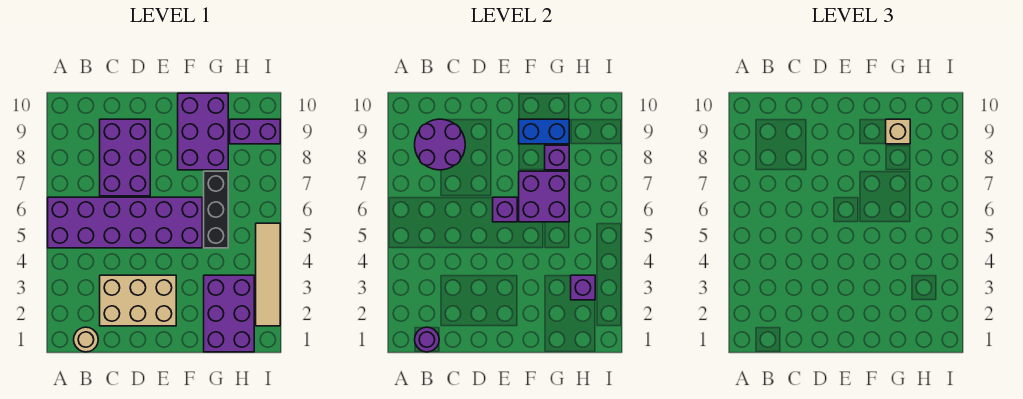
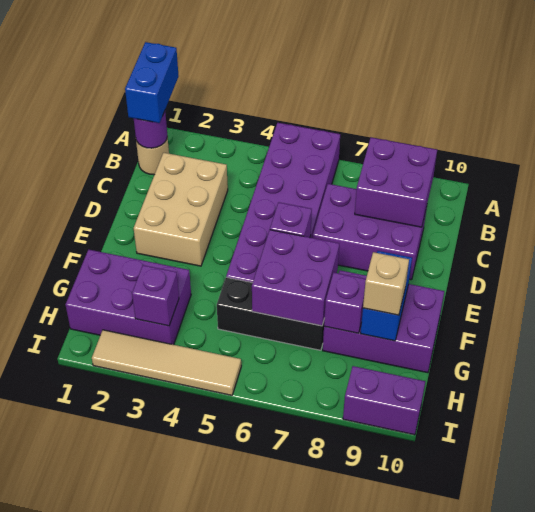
none -> blue brick A1:B1 level 3
purple round brick B8:C9 level 2 -> purple brick B8:C9 level 2
purple brick H9:I9 level 1 -> purple brick I9:I10 level 1

